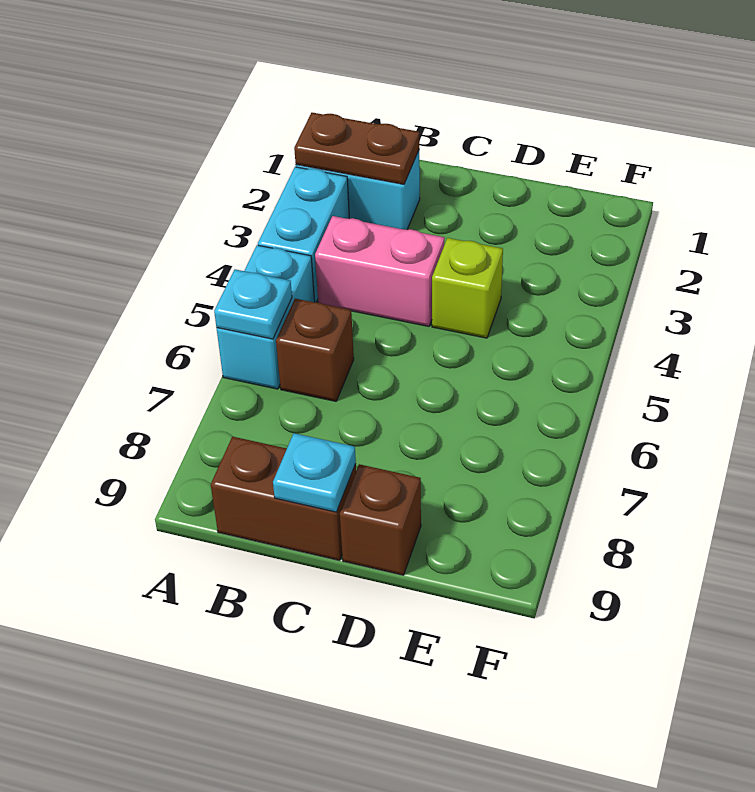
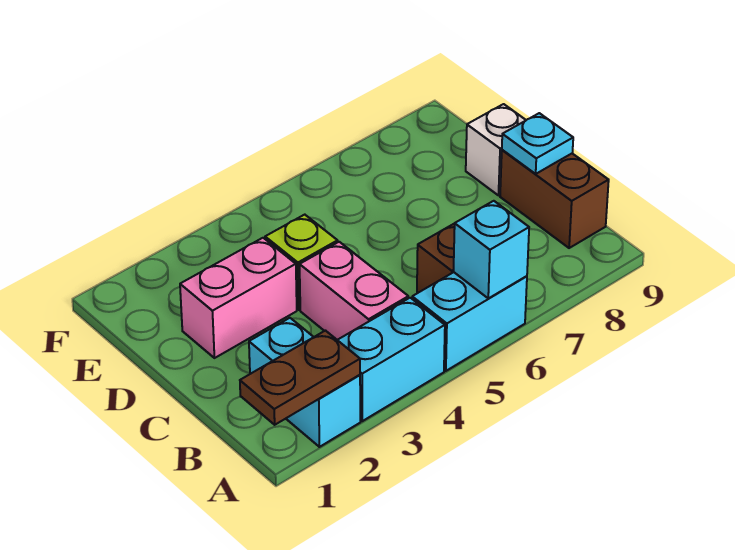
brown plate A2:B2 level 2 -> brown plate A1:A2 level 2
cyan plate A6 level 2 -> cyan brick A6 level 2
none -> pink brick D2:D3 level 1
brown brick D9 level 1 -> white brick D9 level 1

